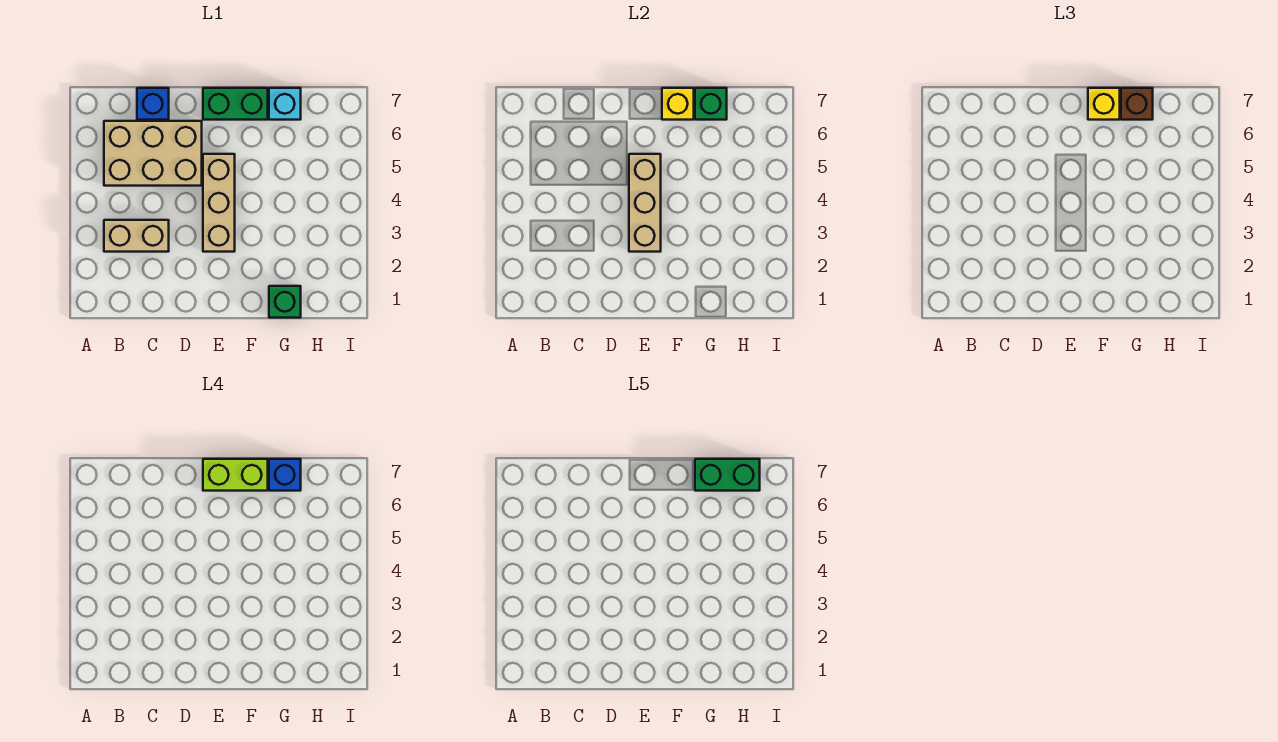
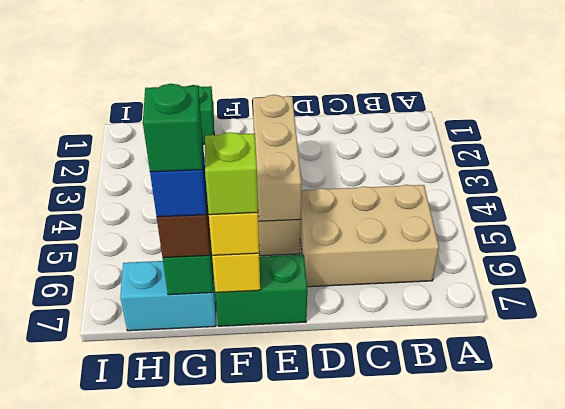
tan brick B3:C3 level 1 -> none
blue brick C7 level 1 -> none
lime brick E7:F7 level 4 -> lime brick F7 level 4
cyan brick G7 level 1 -> cyan brick G7:H7 level 1
green brick G7:H7 level 5 -> green brick G7 level 5

